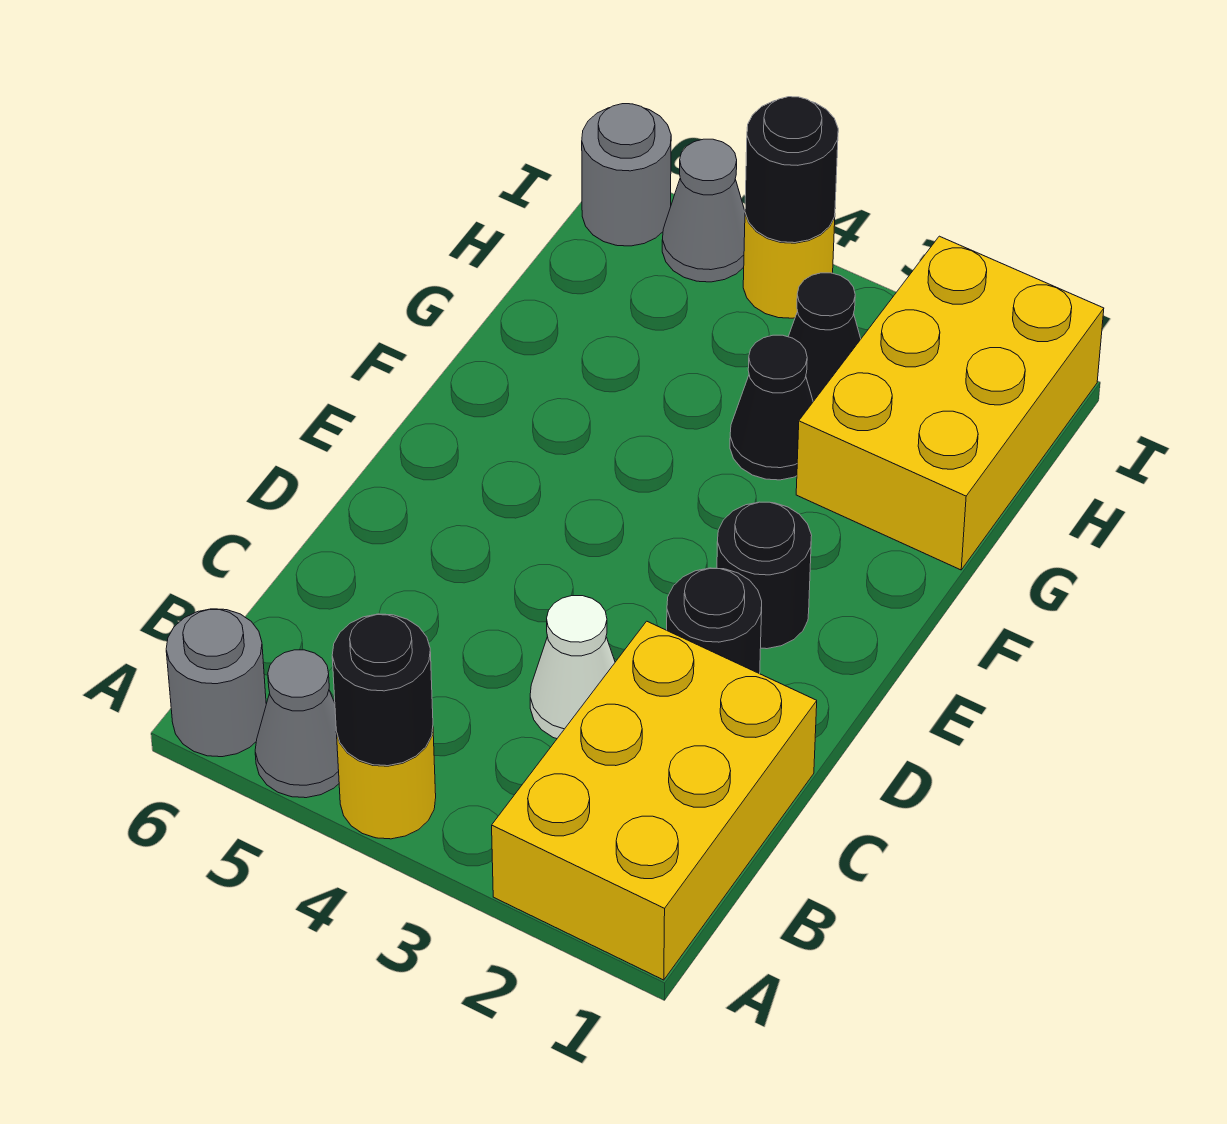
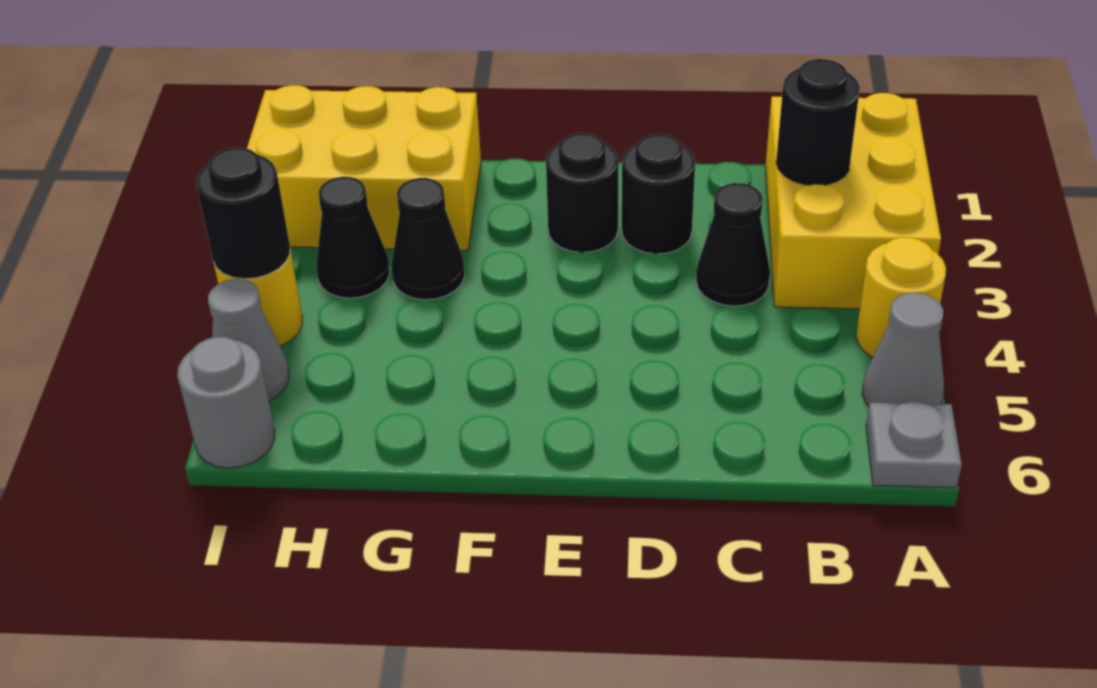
yellow brick A1:C2 level 1 -> yellow brick A1:B3 level 1
black round brick A4 level 2 -> black round brick B2 level 2
grey round brick A6 level 1 -> grey plate A6 level 1
white cone C3 level 1 -> black cone C3 level 1

